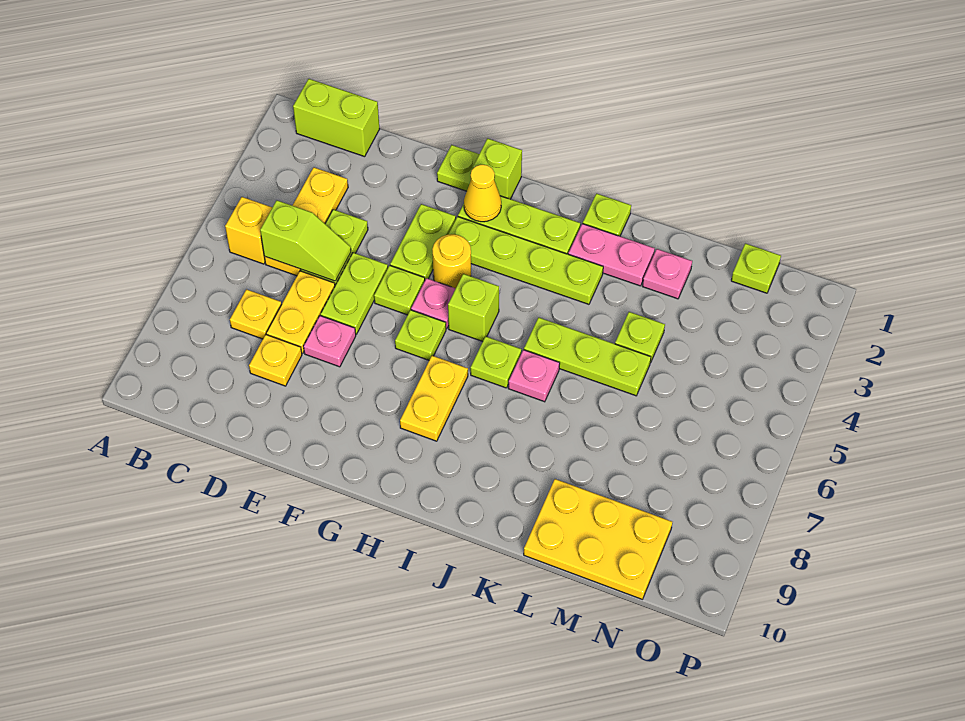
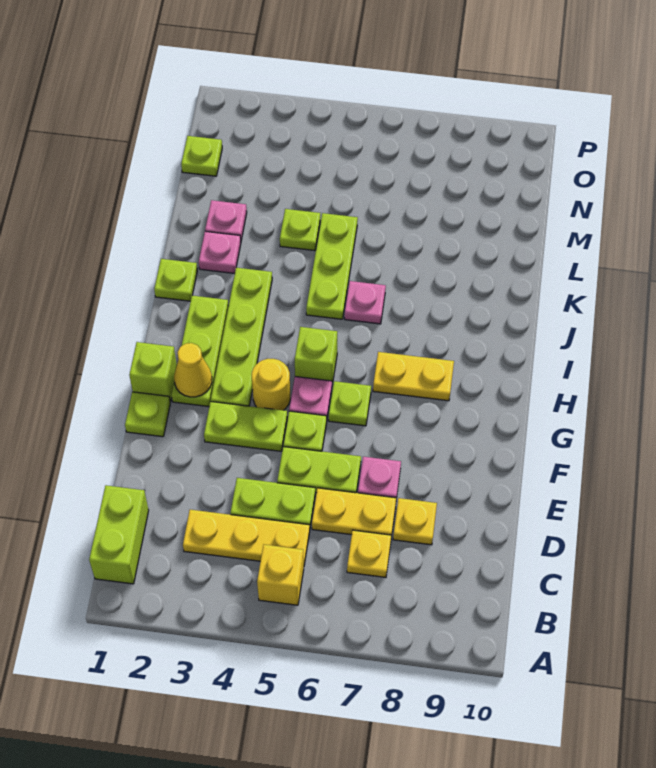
lime slope C5:D5 level 2 top C -> none
lime plate I6 level 1 -> none
pink plate J2:K2 level 1 -> pink plate K2 level 1
yellow plate L9:N10 level 1 -> none

